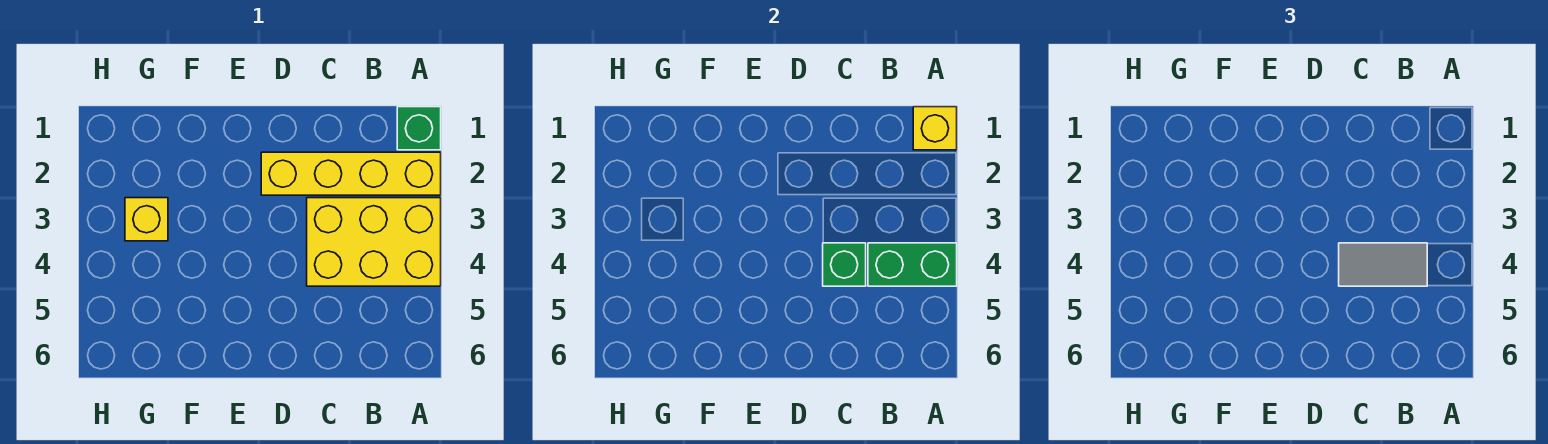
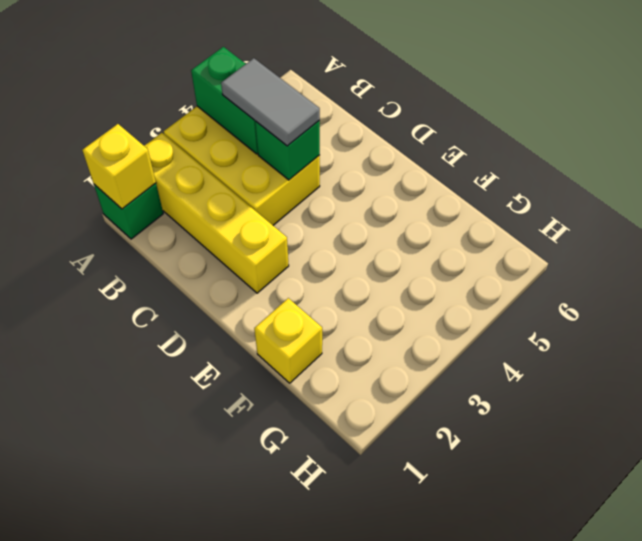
yellow brick G3 level 1 -> yellow brick F1 level 1

